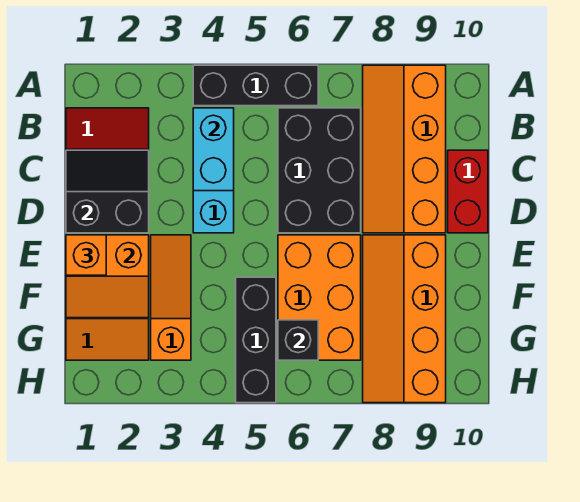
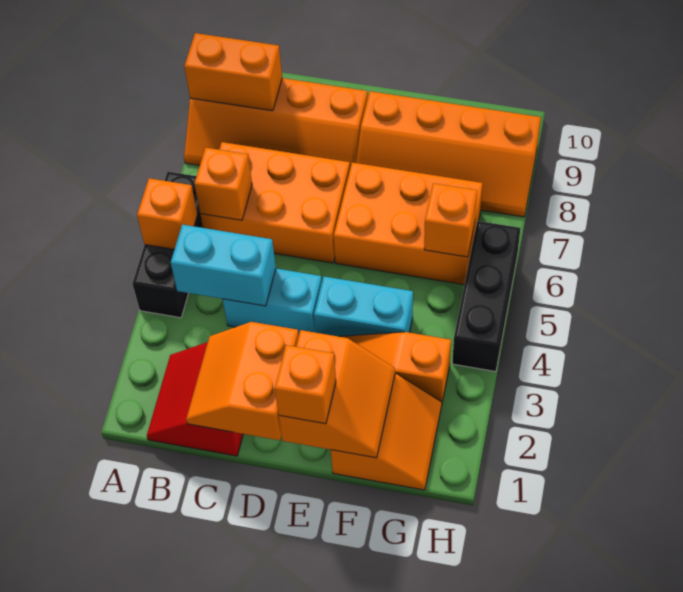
none -> orange brick A5 level 2
none -> orange brick A9:B9 level 2
black brick B6:D7 level 1 -> orange brick B6:D7 level 1
none -> orange brick B6 level 2
black slope C1:D2 level 2 top D -> orange slope C1:D2 level 2 top D
red brick C10:D10 level 1 -> none
none -> cyan brick E4:F4 level 1
black brick F5:H5 level 1 -> black brick H4:H6 level 1
black brick G6 level 2 -> orange brick G6 level 2

